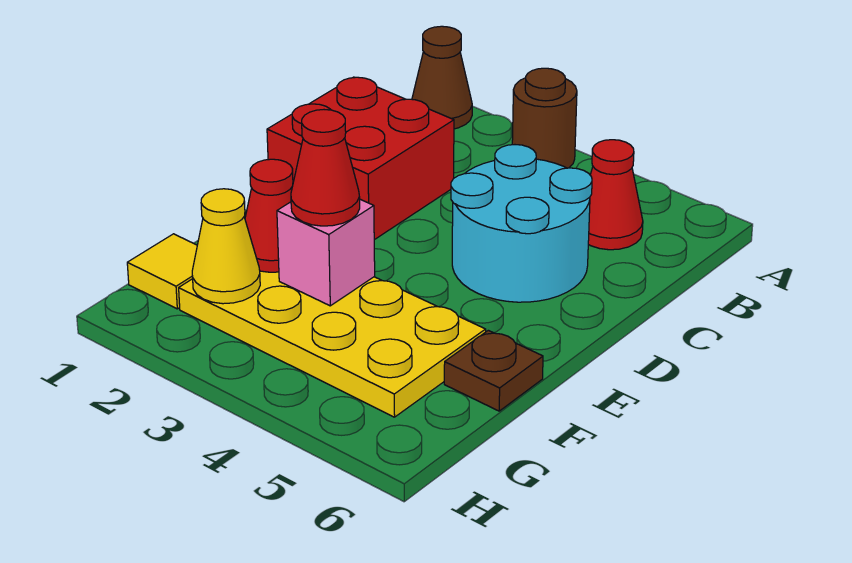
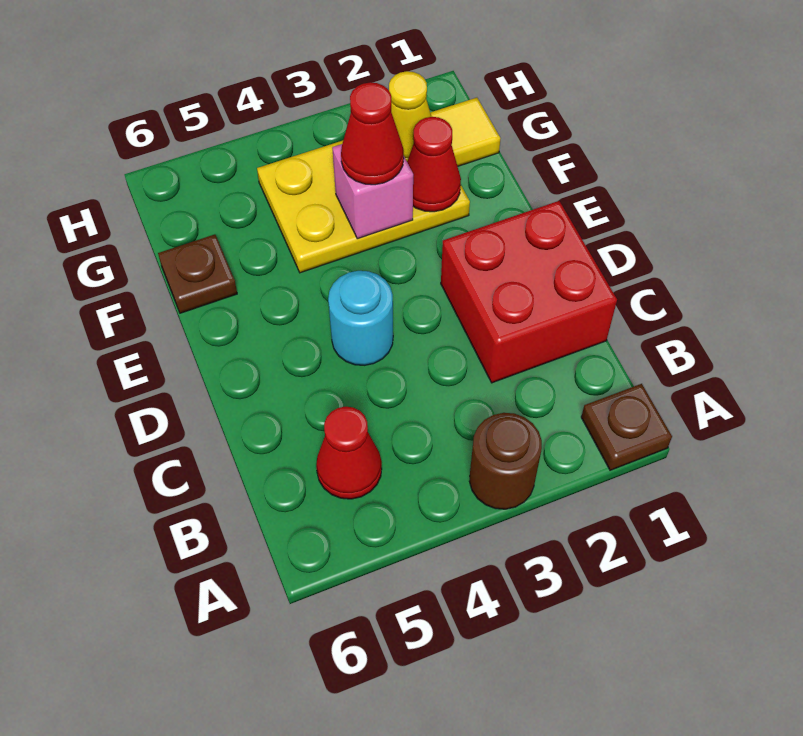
brown cone A1 level 1 -> brown plate A1 level 1
cyan round brick C4:D5 level 1 -> cyan round brick D4 level 1
yellow plate F2:G5 level 1 -> yellow plate F2:G4 level 1

